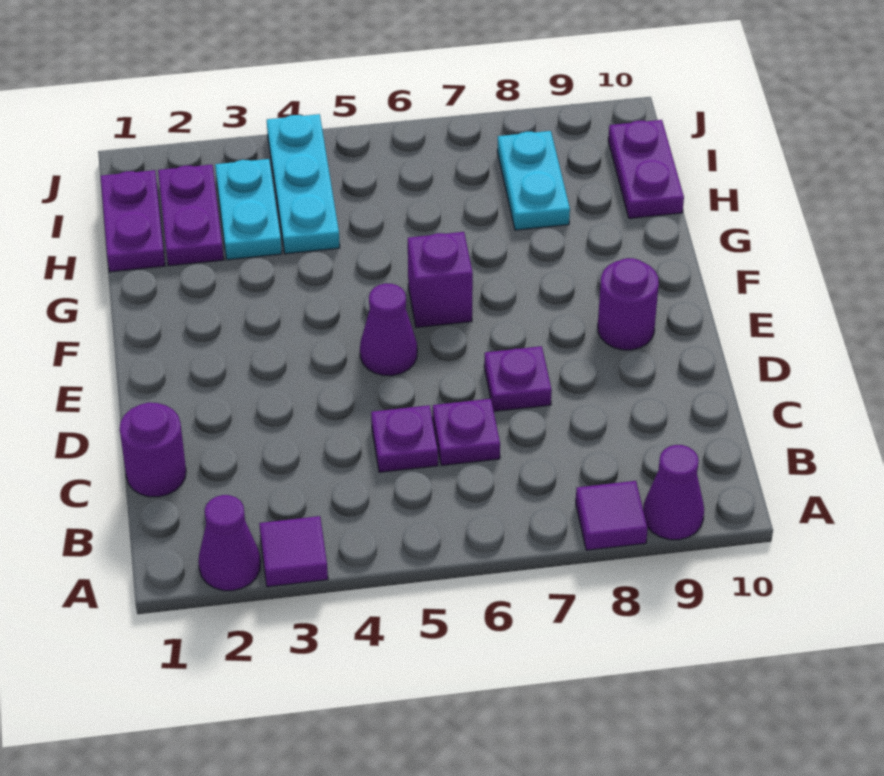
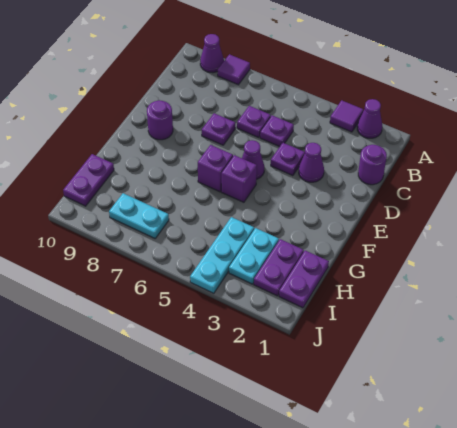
none -> purple cone D3 level 1
none -> purple plate D4 level 1
none -> purple brick F5 level 1
cyan plate H8:I8 level 1 -> cyan plate I7:I8 level 1

